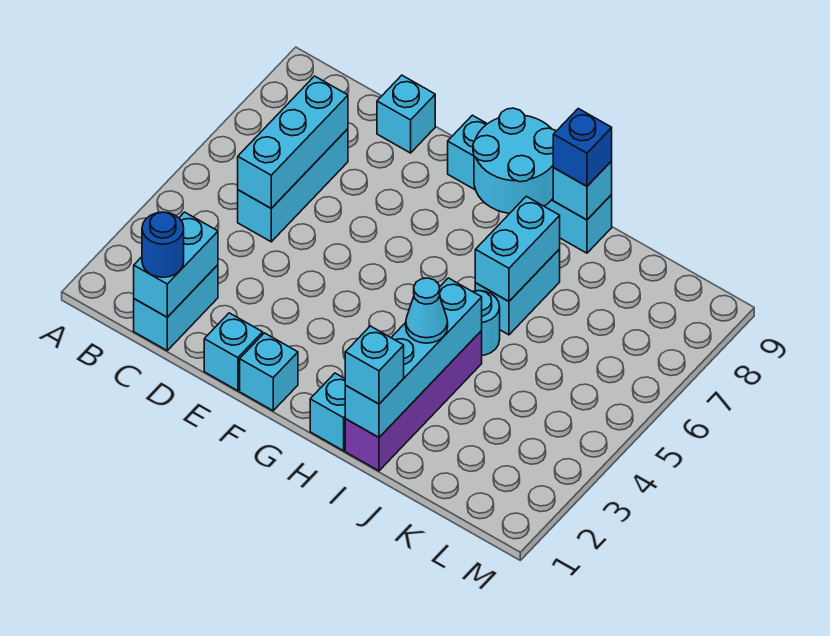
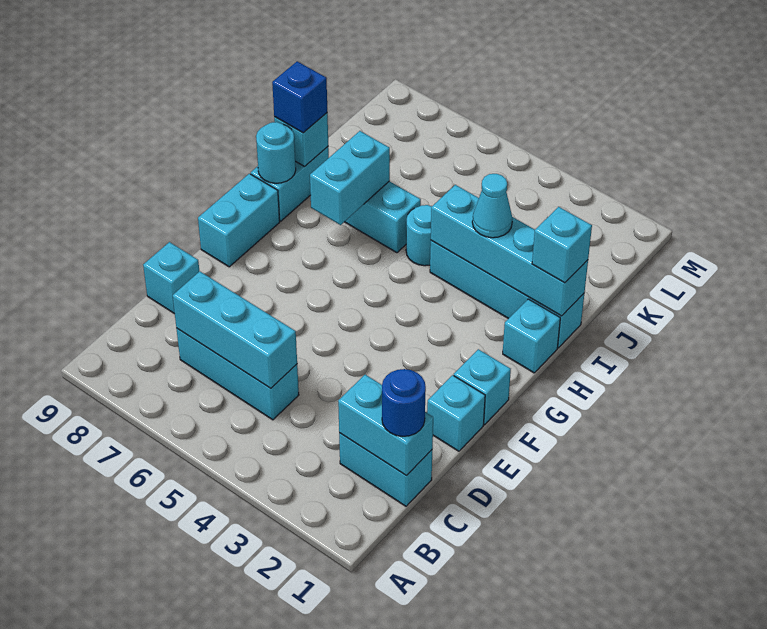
cyan round brick G8:H9 level 2 -> cyan round brick H9 level 2
purple brick I1:I4 level 1 -> cyan brick I1:I4 level 1
cyan brick I6:I7 level 2 -> cyan brick H7:I7 level 2

